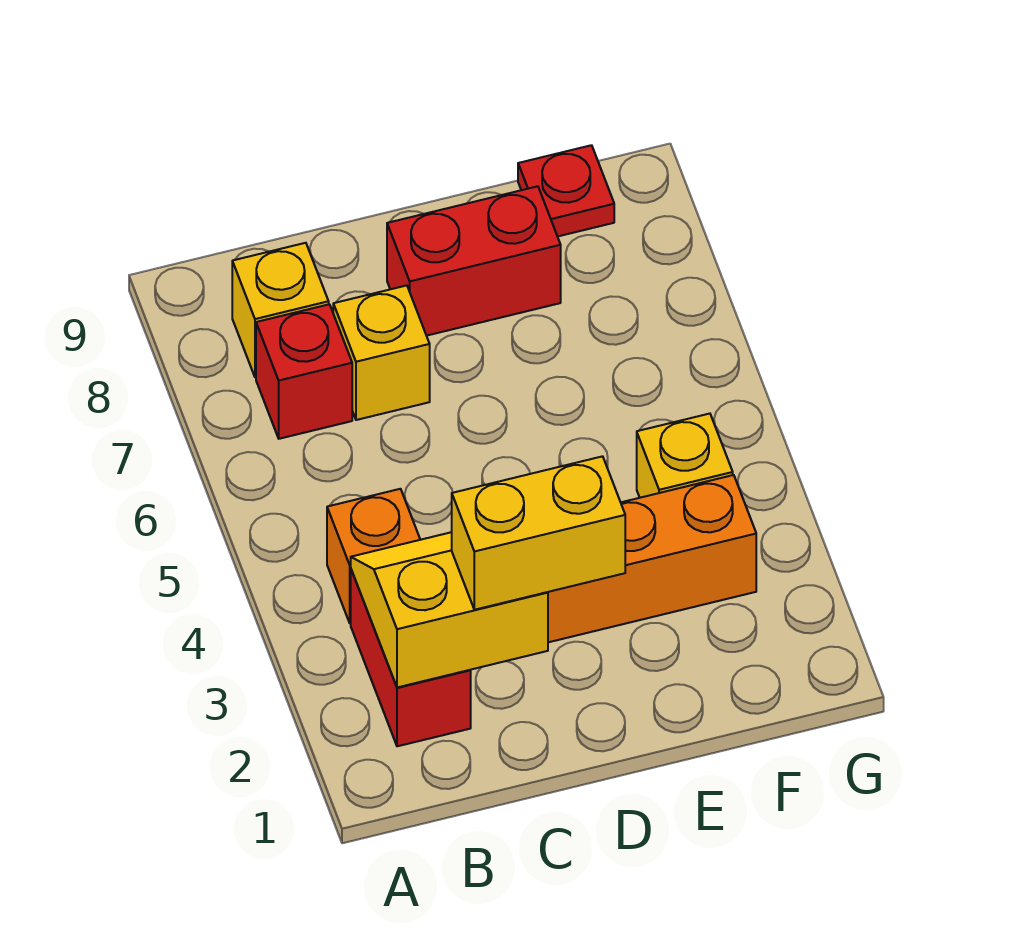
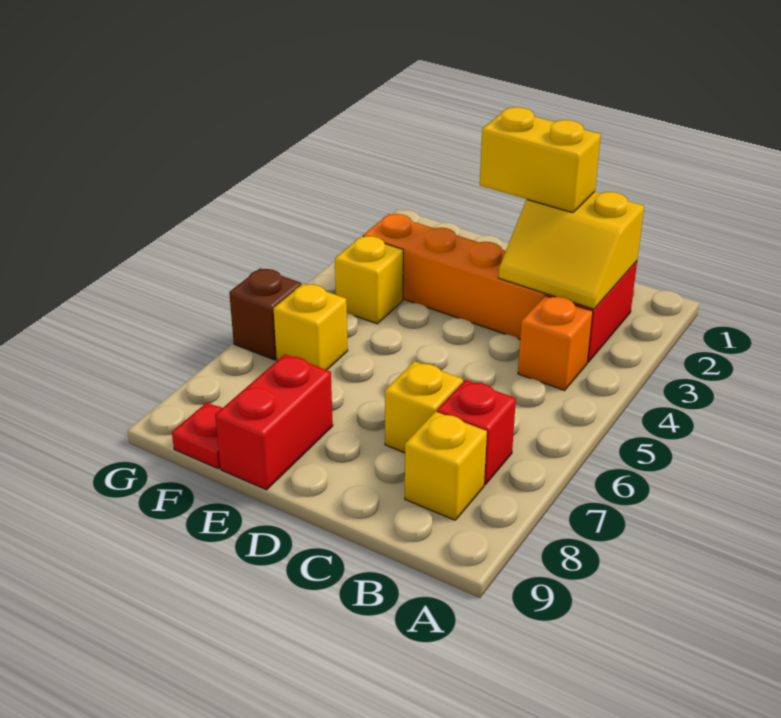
red brick D8:E8 level 1 -> red brick E8:E9 level 1
none -> yellow brick F6 level 1
none -> brown brick G6 level 1

